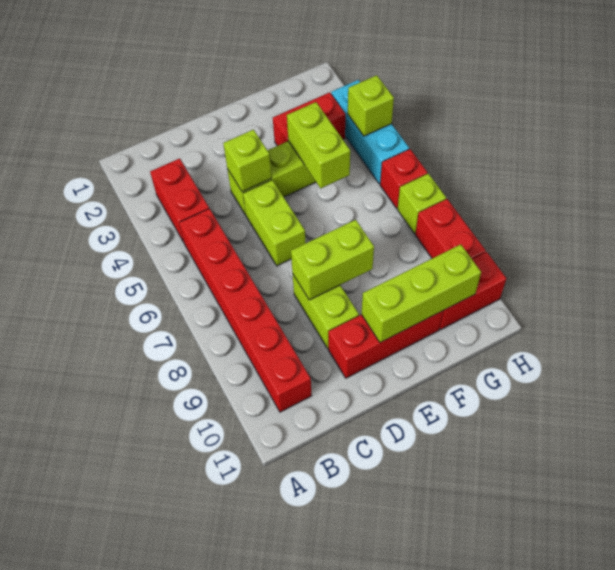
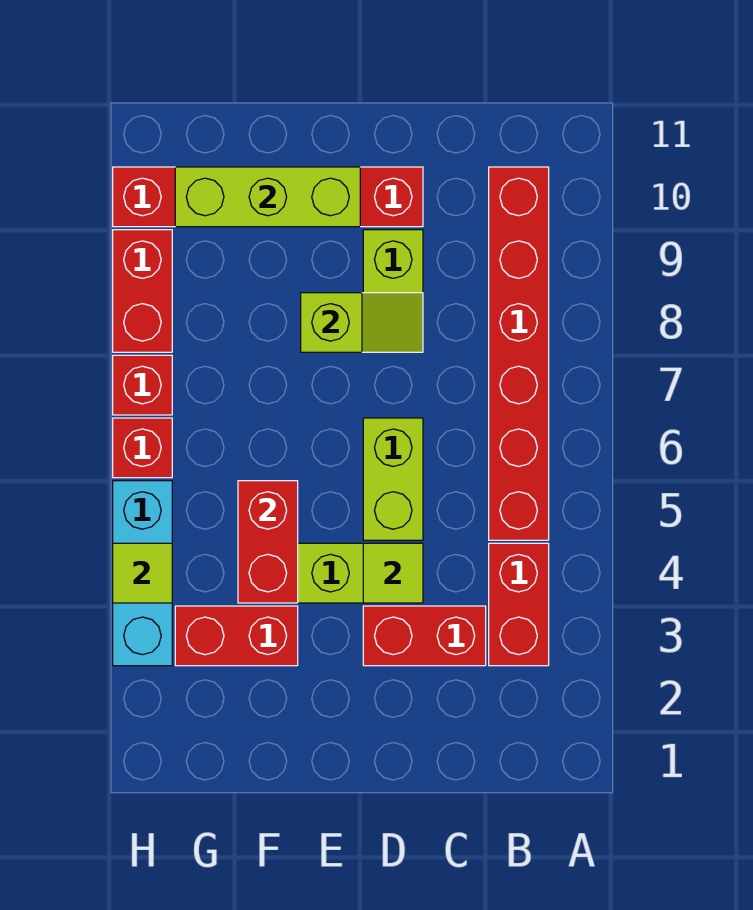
none -> red brick C3:D3 level 1
lime brick D4 level 2 -> lime tile D4 level 2
lime brick D8:E8 level 2 -> lime slope D8:E8 level 2 top E
lime brick F4:F5 level 2 -> red brick F4:F5 level 2
lime brick H4 level 2 -> lime tile H4 level 2
lime brick H7 level 1 -> red brick H7 level 1

